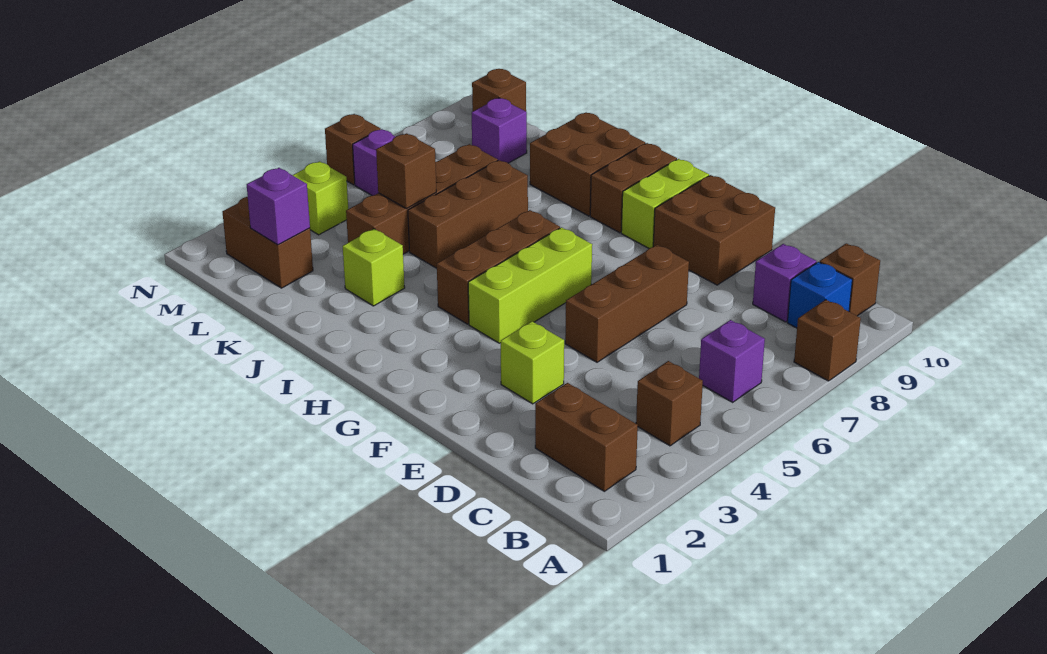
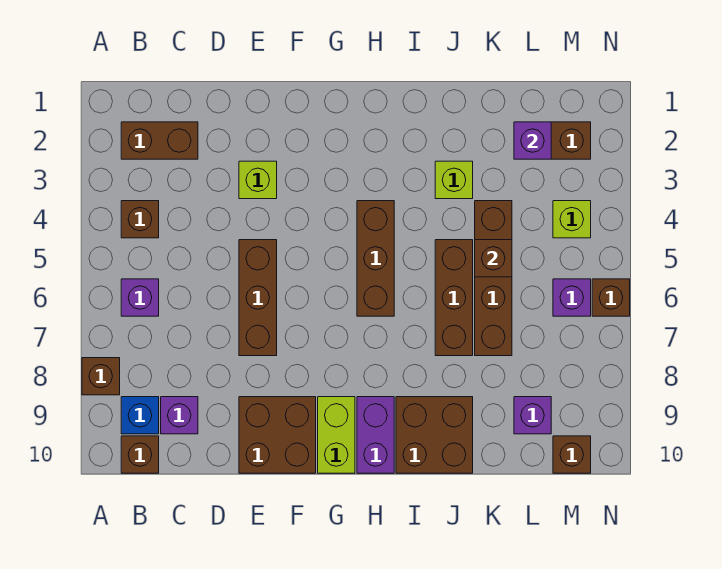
lime brick G4:G6 level 1 -> none
brown brick H9:H10 level 1 -> purple brick H9:H10 level 1

